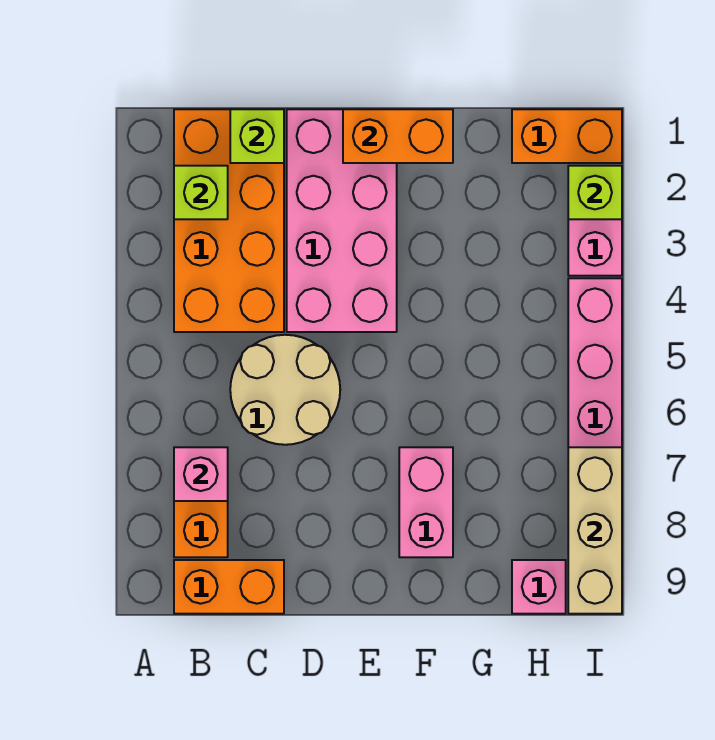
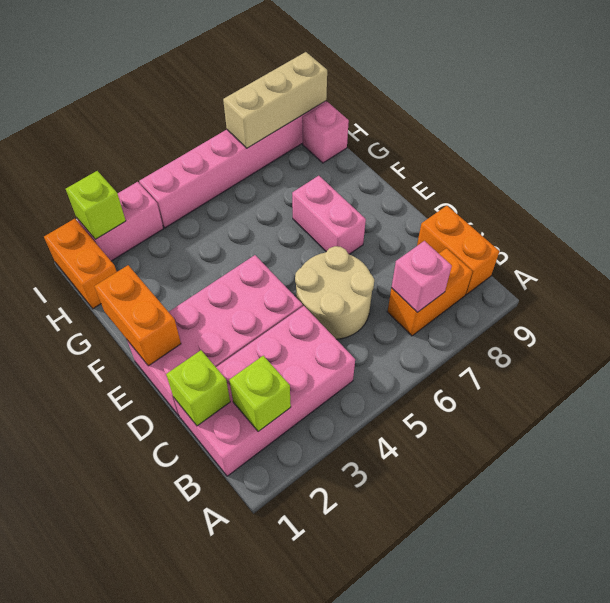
orange brick B1:C4 level 1 -> pink brick B1:C4 level 1
pink brick F7:F8 level 1 -> pink brick E7:F7 level 1

